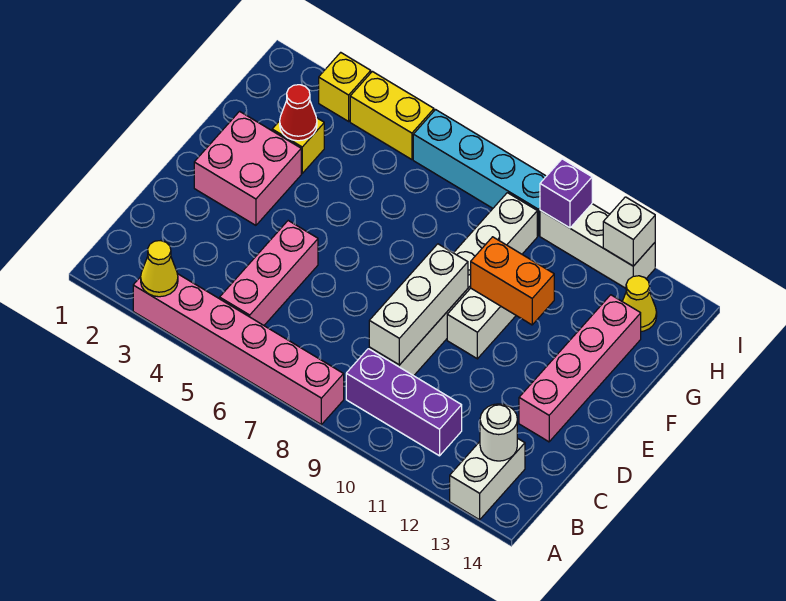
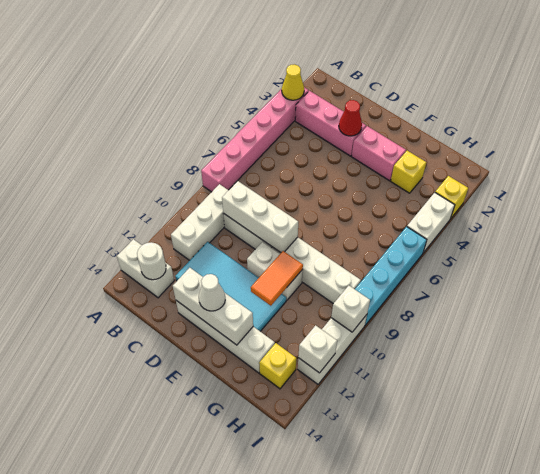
pink brick B5:D5 level 1 -> pink brick B3:D3 level 1
purple brick B9:B11 level 1 -> white brick B9:B11 level 1
none -> cyan tile C11:F12 level 1
pink brick D13:G13 level 1 -> white brick D13:G13 level 1
none -> white brick D13:F13 level 2
pink brick E2:F3 level 1 -> pink brick E3:F3 level 1
none -> white cone E13 level 3
orange brick F10:F11 level 2 -> orange tile F10:F11 level 2
red cone G3 level 2 -> red cone D3 level 2
yellow cone H13 level 1 -> yellow brick H13 level 1
yellow brick I4:I5 level 1 -> white brick I4:I5 level 1
purple brick I10 level 2 -> white brick I10 level 2

